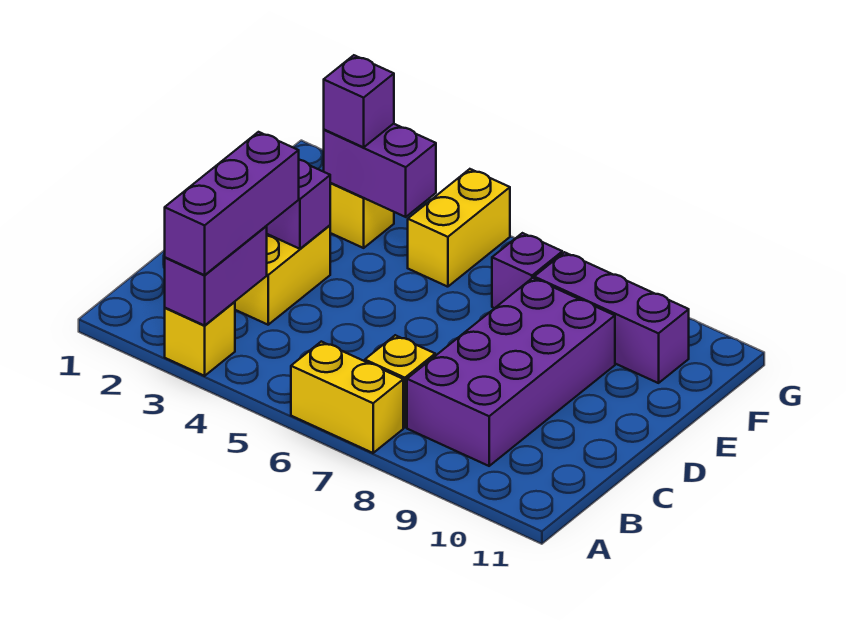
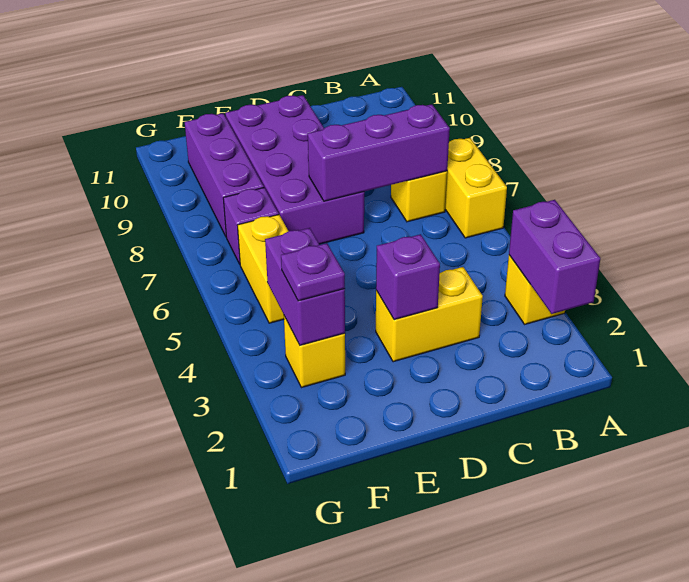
purple brick A3:B3 level 2 -> purple brick A2:A3 level 2
purple brick A3:C3 level 3 -> purple brick B7:D7 level 2
purple brick B8:E9 level 1 -> purple brick D7:E10 level 1
purple brick F3 level 3 -> purple plate F3 level 3
yellow brick F5:G5 level 1 -> yellow brick F5:F6 level 1

